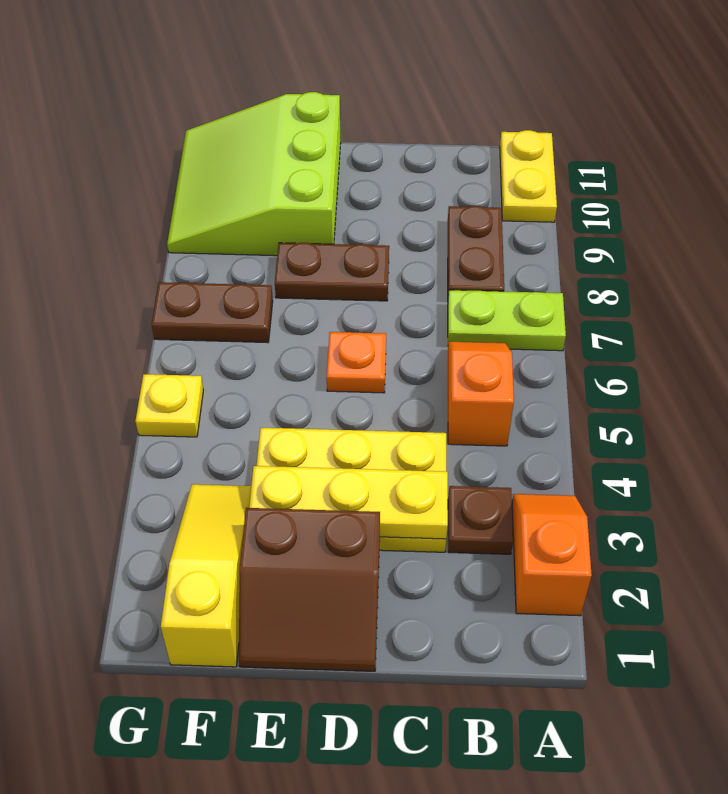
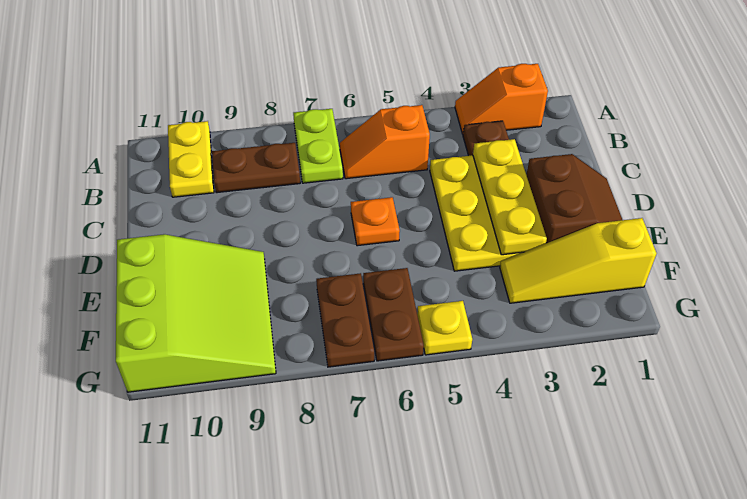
yellow plate A10:A11 level 1 -> yellow plate A10:B10 level 1
brown plate D8:E8 level 1 -> brown plate F6:G6 level 1
lime slope E9:G11 level 1 top E -> lime slope E9:G11 level 1 top 11

